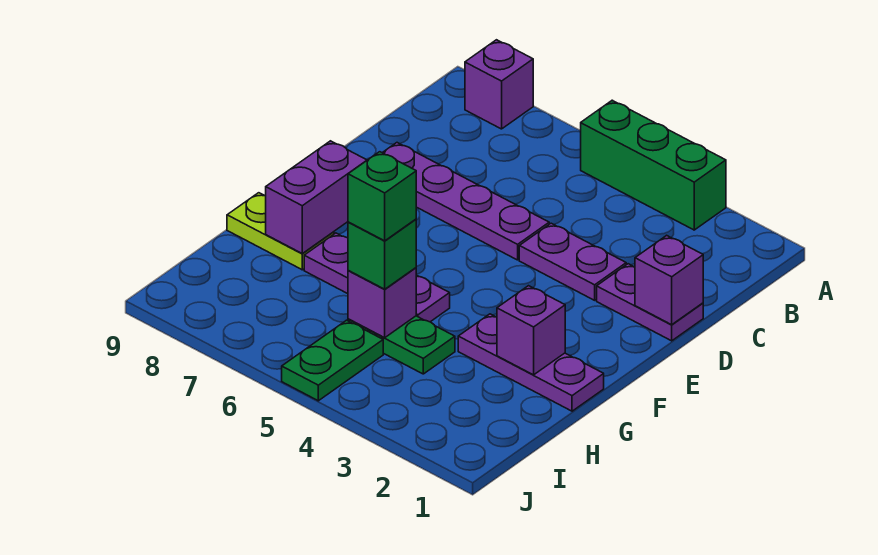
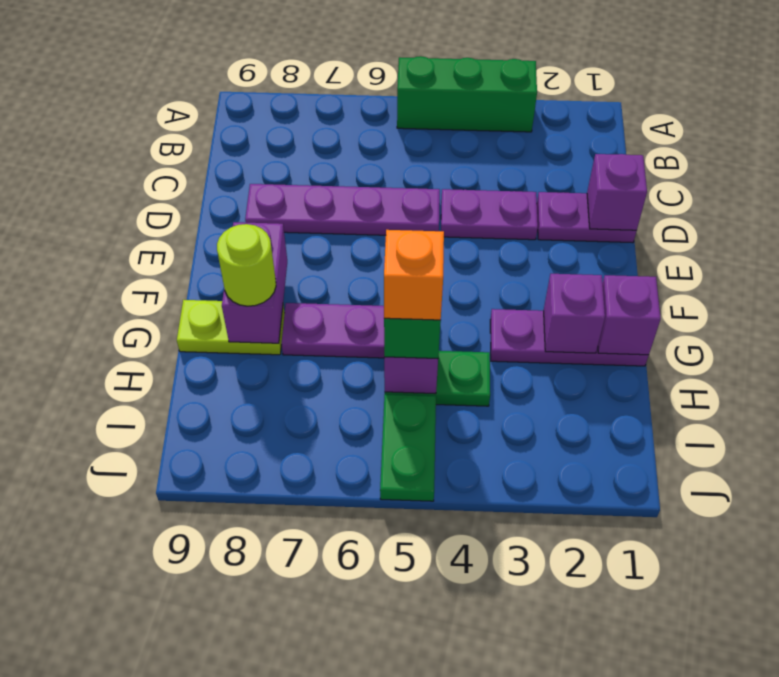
purple brick A8 level 1 -> purple brick G1 level 2
none -> lime round brick G8 level 3
green brick H5 level 4 -> orange brick H5 level 4

